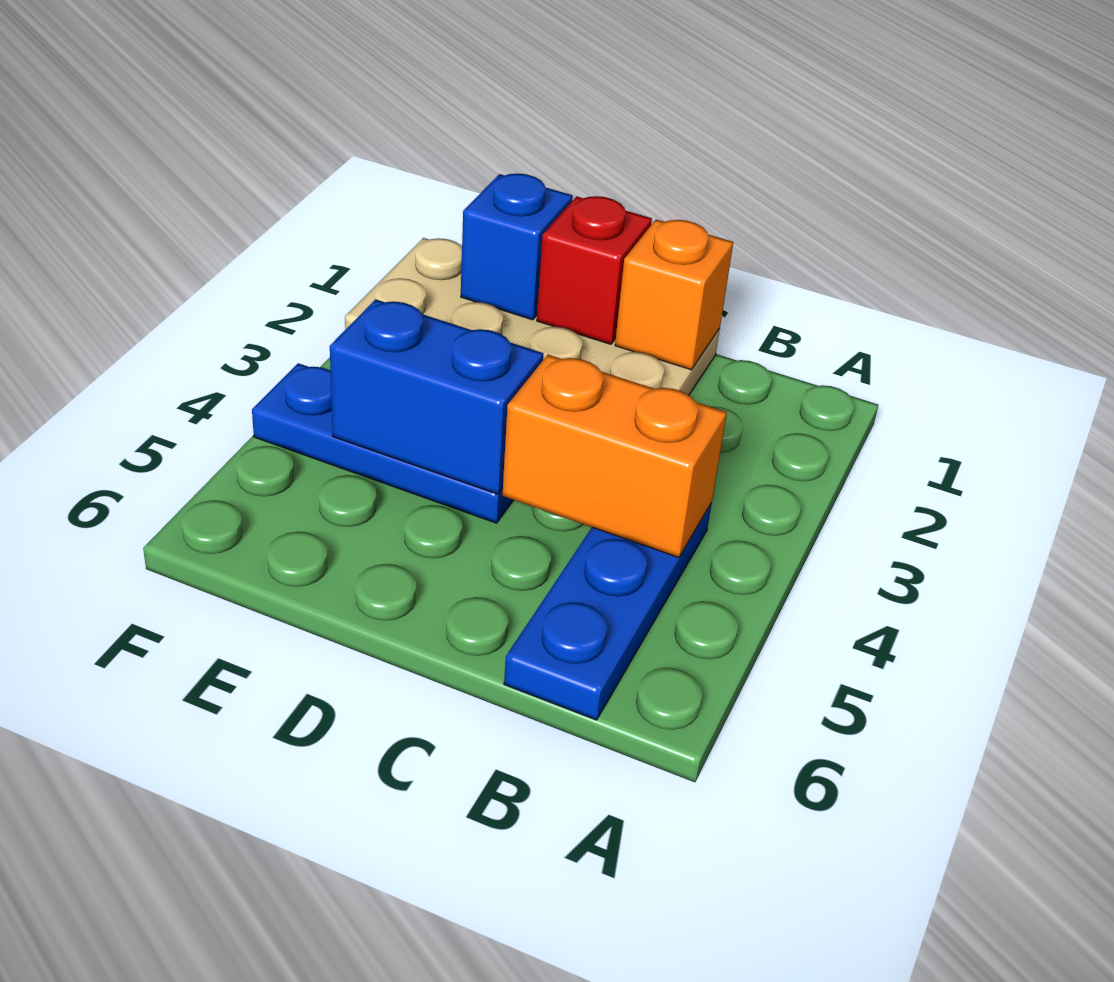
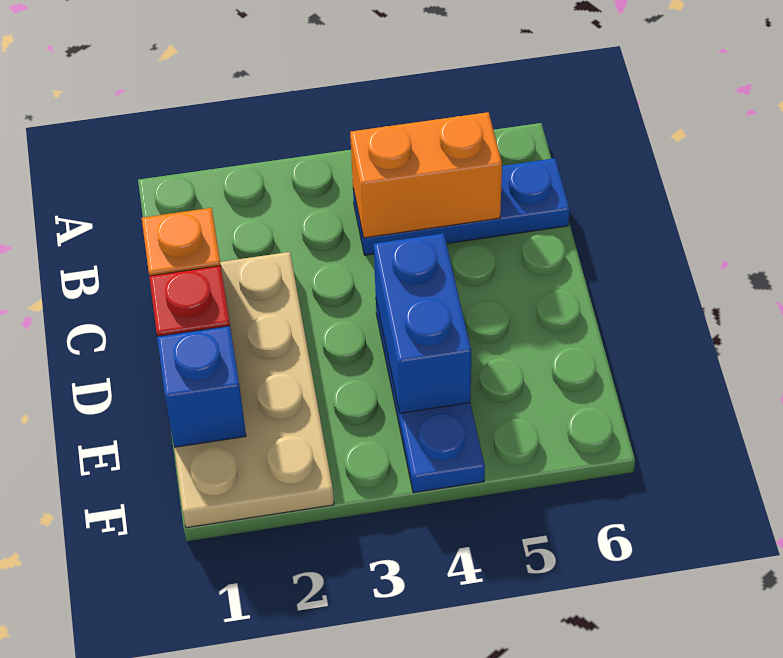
orange brick B4:C4 level 2 -> orange brick B4:B5 level 2

